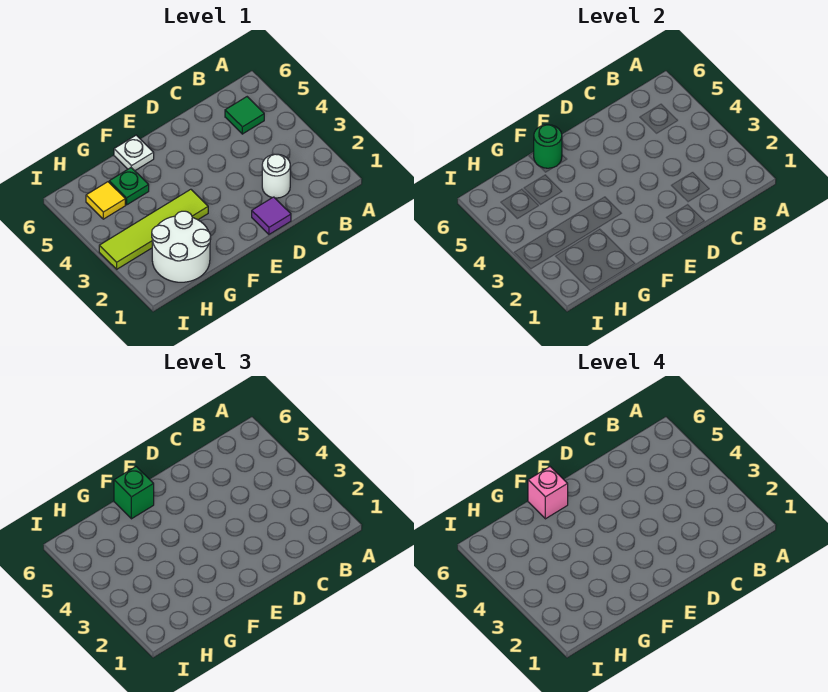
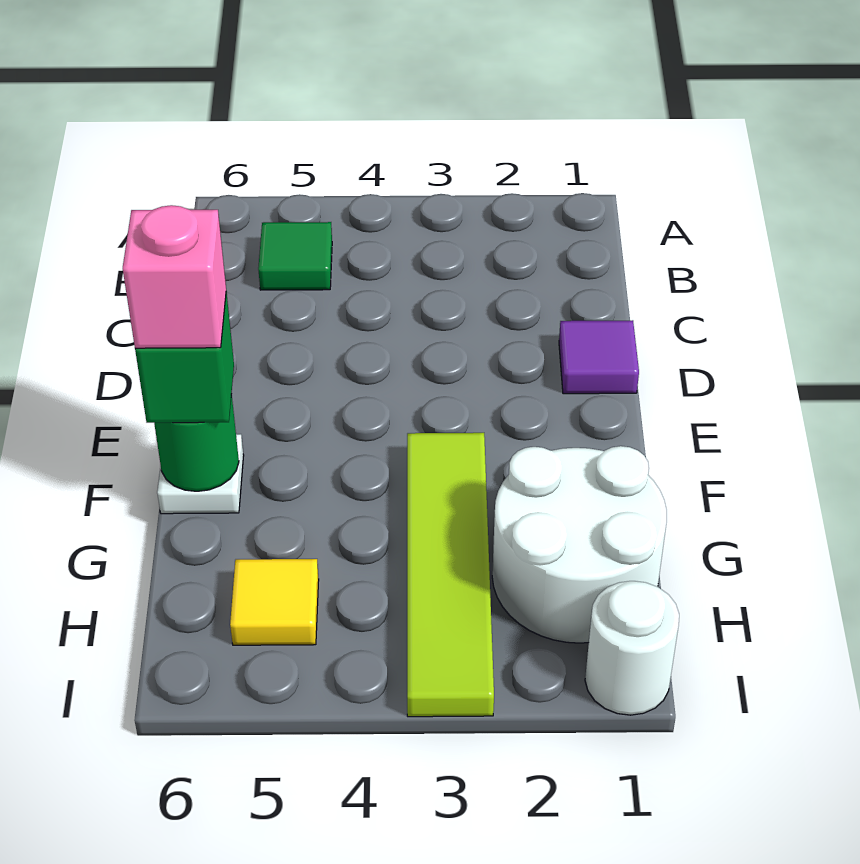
white round brick C2 level 1 -> white round brick I1 level 1
green plate G5 level 1 -> none

